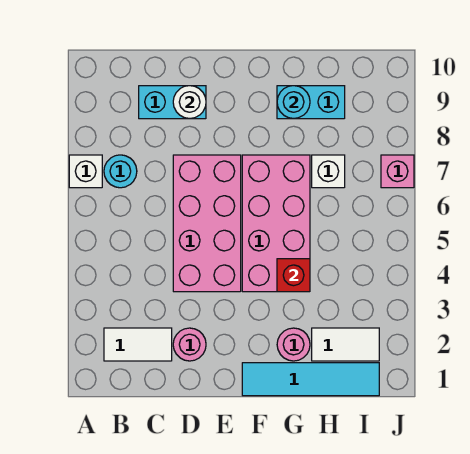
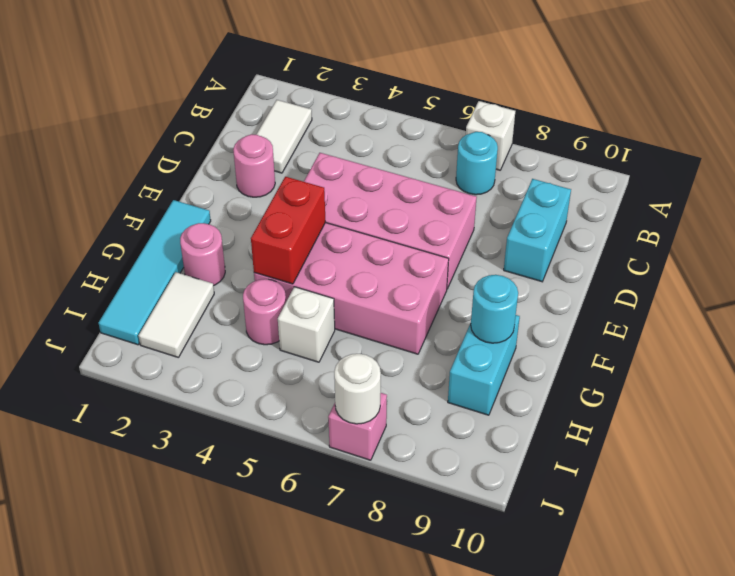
white round brick D9 level 2 -> white round brick J7 level 2
red brick G4 level 2 -> red brick F4:G4 level 2
none -> pink round brick H4 level 1
white brick H7 level 1 -> white brick H5 level 1

